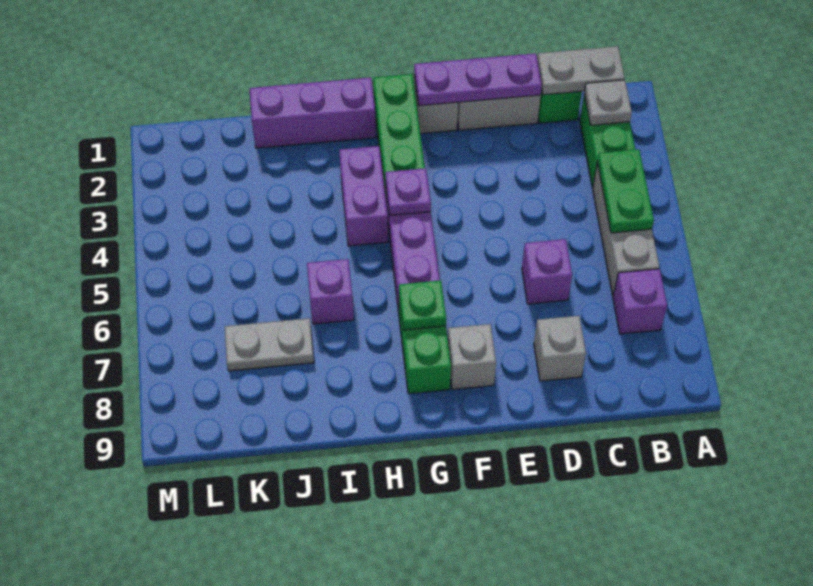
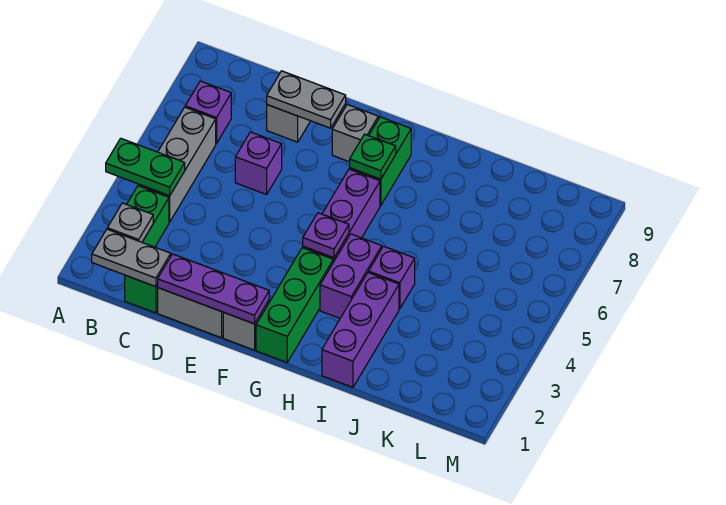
green plate B4:B5 level 2 -> green plate A4:B4 level 2
purple brick H1:J1 level 1 -> purple brick I1:I3 level 1
purple brick I6 level 1 -> purple brick I4 level 1
grey plate J7:K7 level 1 -> grey plate D8:E8 level 2

